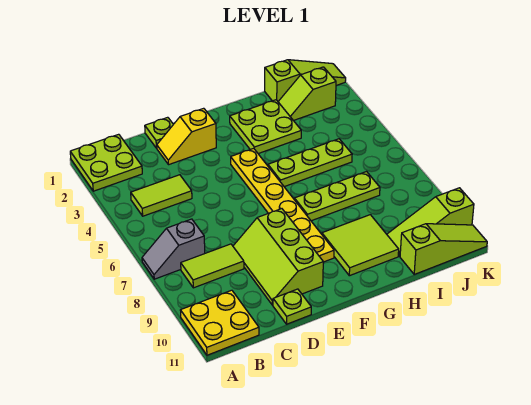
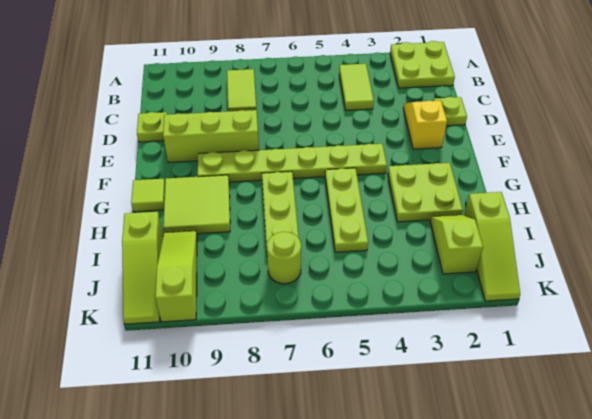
grey slope A7:B7 level 1 top B -> none
yellow plate A10:B11 level 1 -> none
yellow plate F4:F9 level 1 -> lime plate F4:F9 level 1
none -> lime tile G11 level 1
none -> lime round brick J7 level 1

